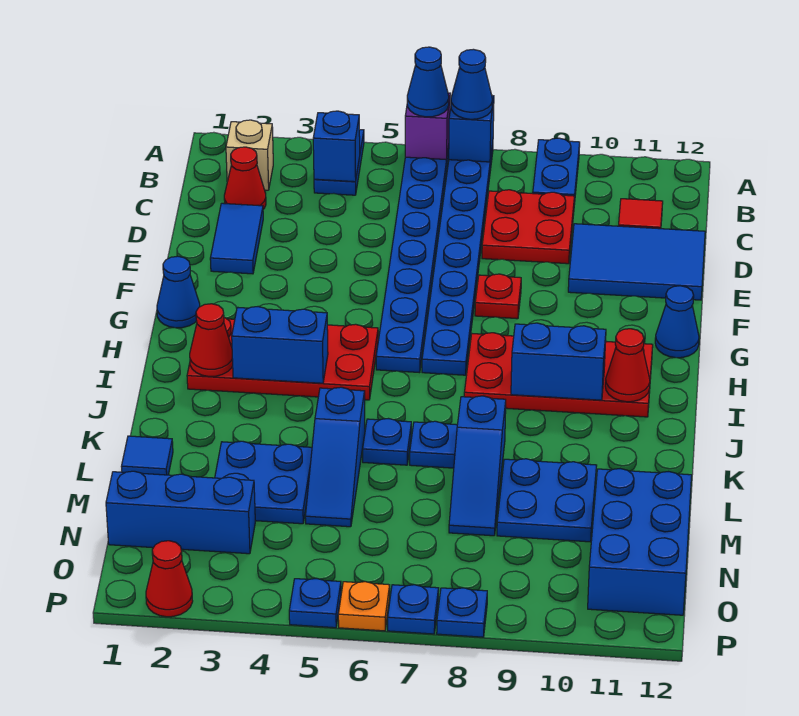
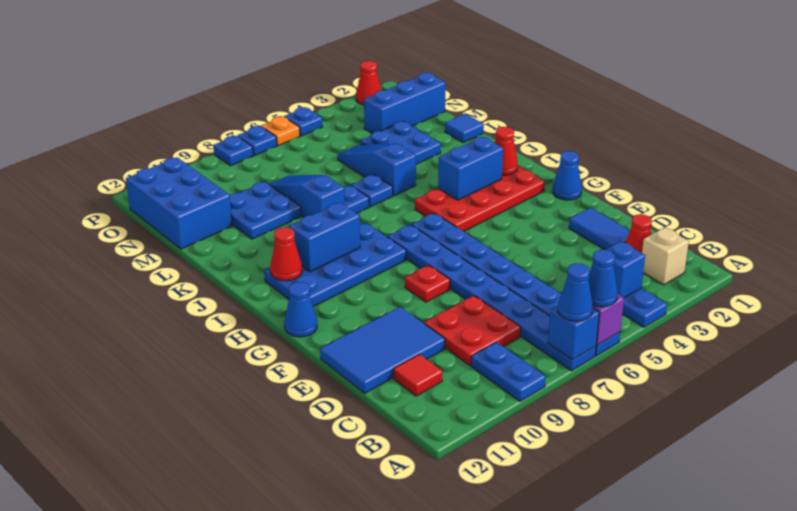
red plate H8:I11 level 1 -> blue plate H8:I11 level 1

